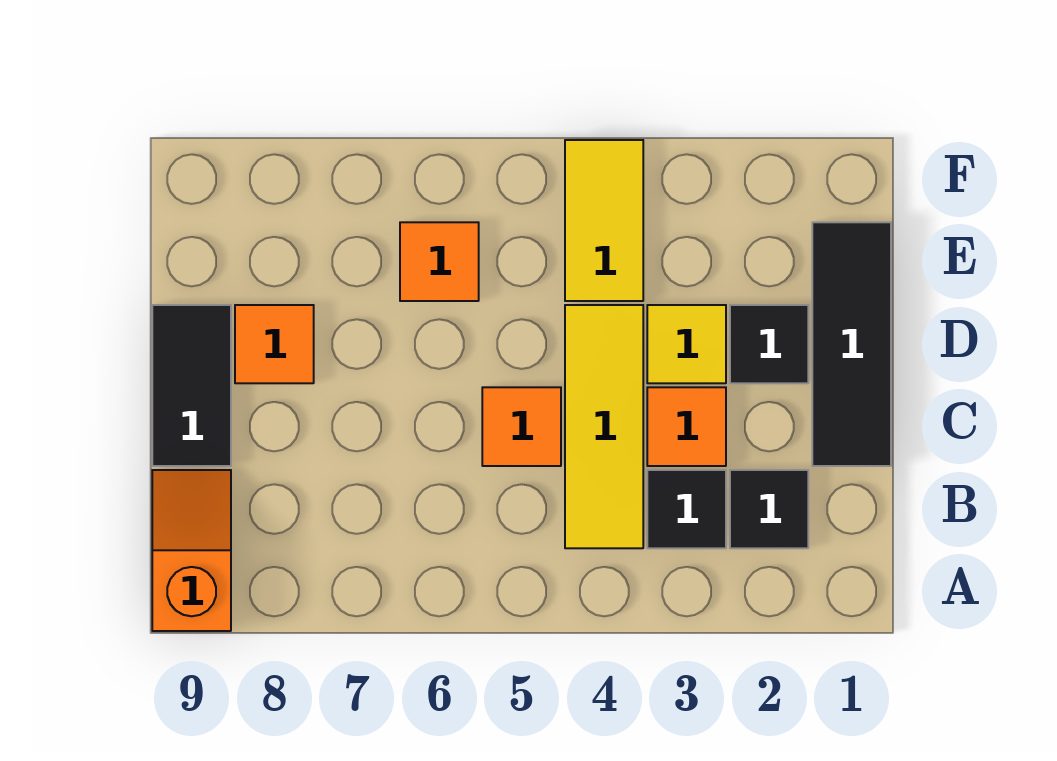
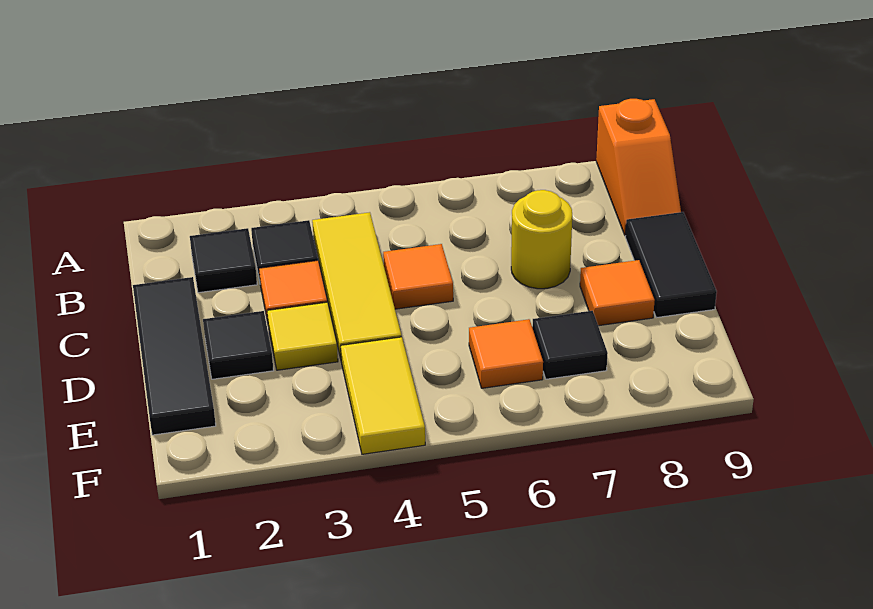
none -> yellow round brick C7 level 1
none -> black tile E7 level 1

